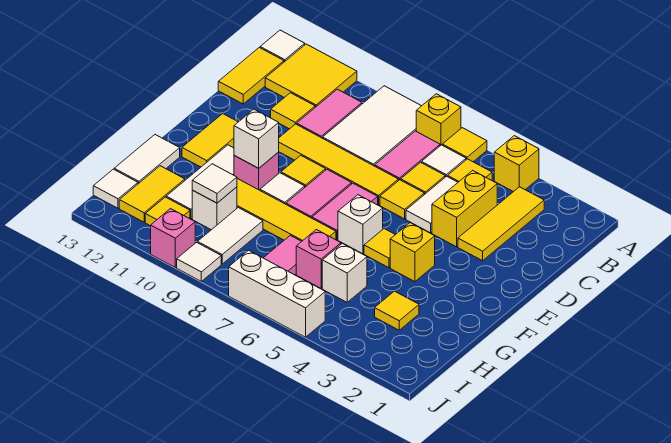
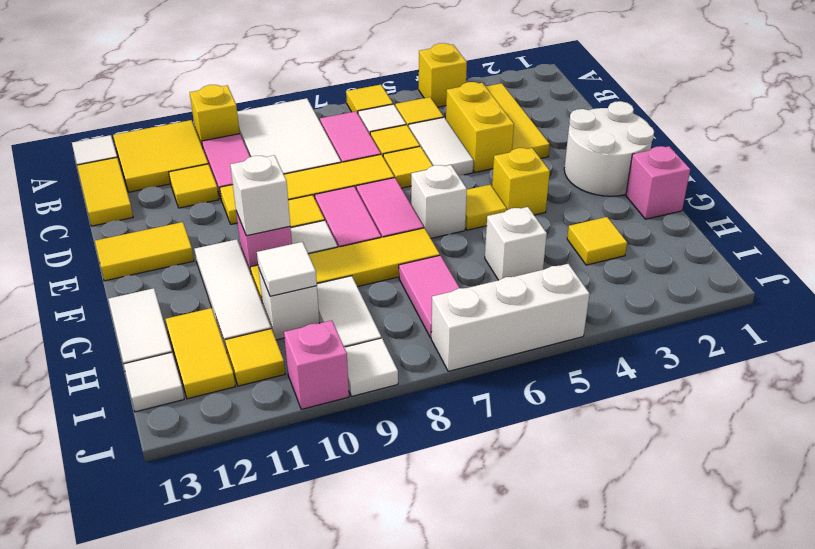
yellow brick A7 level 1 -> yellow brick A10 level 1
none -> white round brick E1:F2 level 1
yellow tile E12:F12 level 1 -> yellow tile E12:E13 level 1
pink brick H6 level 1 -> pink brick G1 level 1

